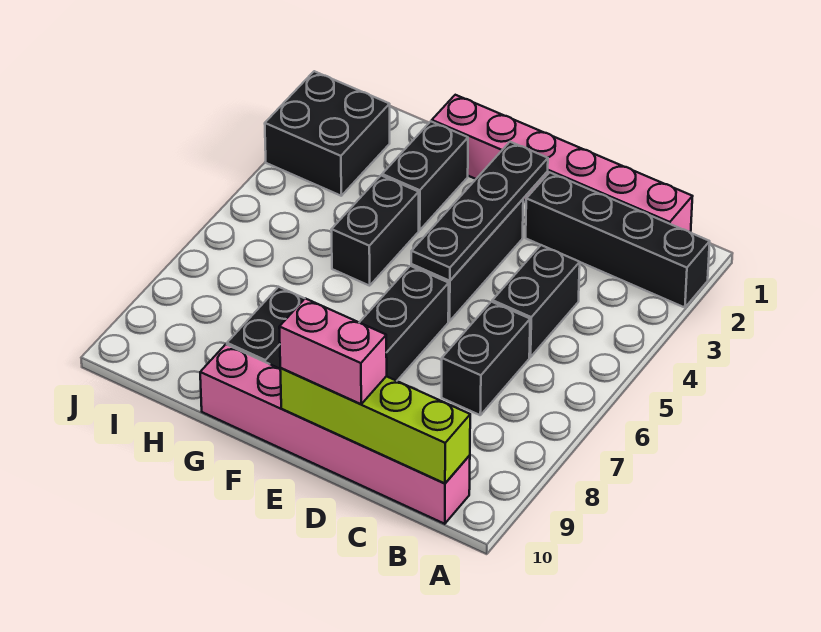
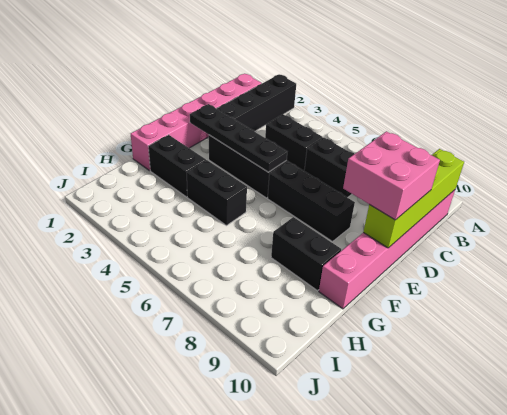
pink brick D10:E10 level 3 -> pink brick D9:E10 level 3
black brick I2:J3 level 1 -> none

